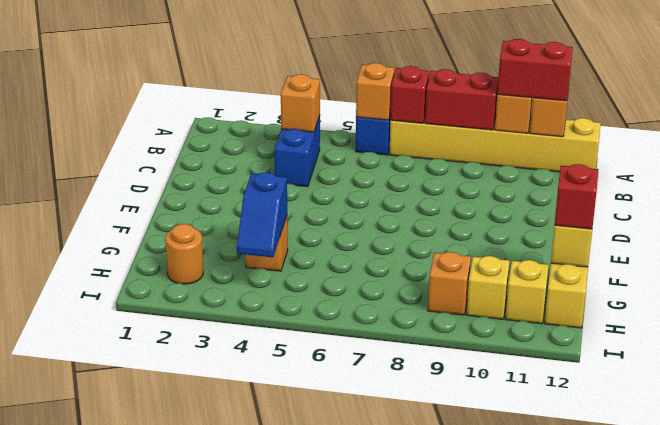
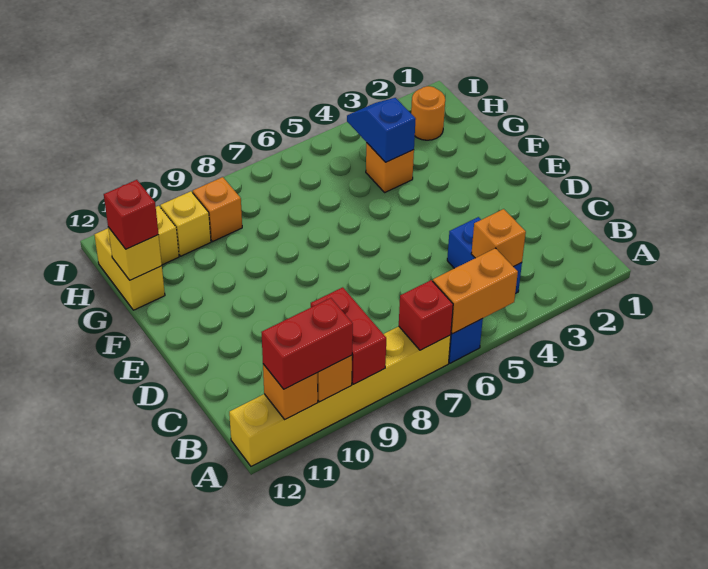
orange brick A6 level 2 -> orange brick A5:A6 level 2
red brick A8:A9 level 2 -> red brick A9:B9 level 2

